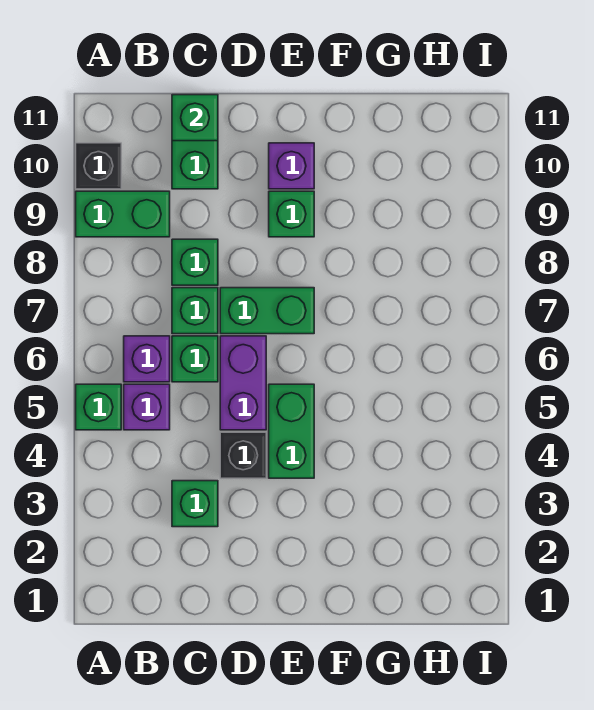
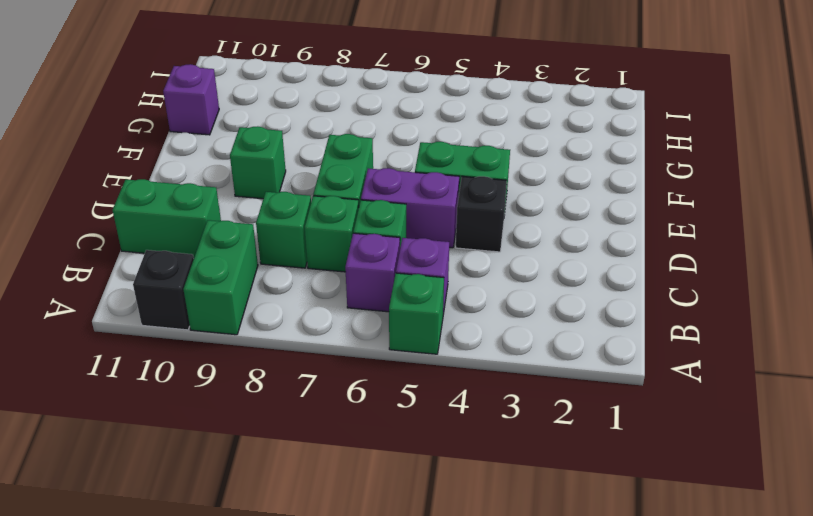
green brick C3 level 1 -> none
green brick C11 level 2 -> none
purple brick E10 level 1 -> purple brick G11 level 1

